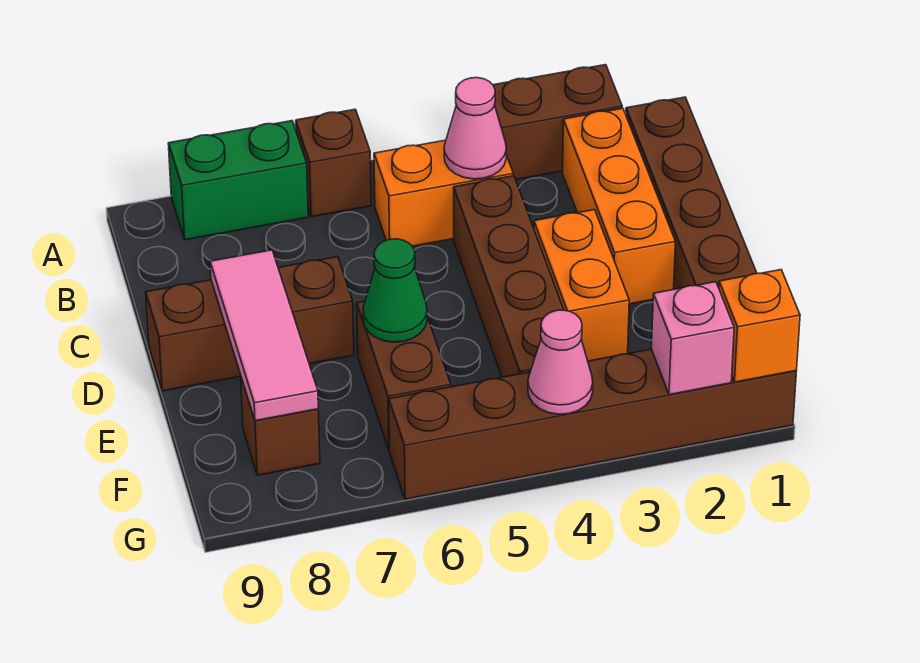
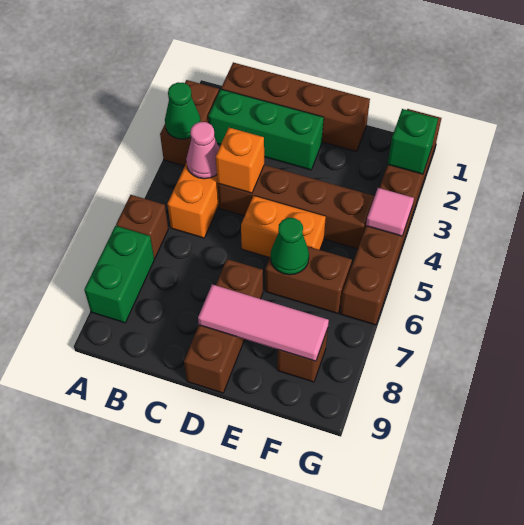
none -> green cone A3 level 2
orange brick B2:D2 level 1 -> green brick B2:D2 level 1
orange brick D3:E3 level 1 -> orange brick D5:E5 level 1
orange brick G1 level 2 -> orange brick C4 level 2
pink brick G2 level 2 -> green brick G2 level 2
pink cone G4 level 2 -> pink tile G4 level 2

